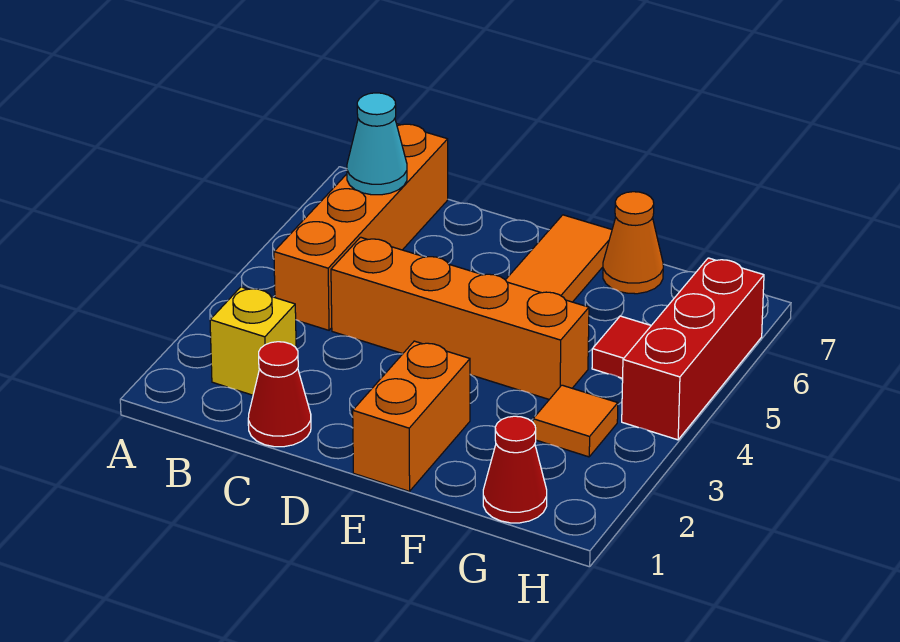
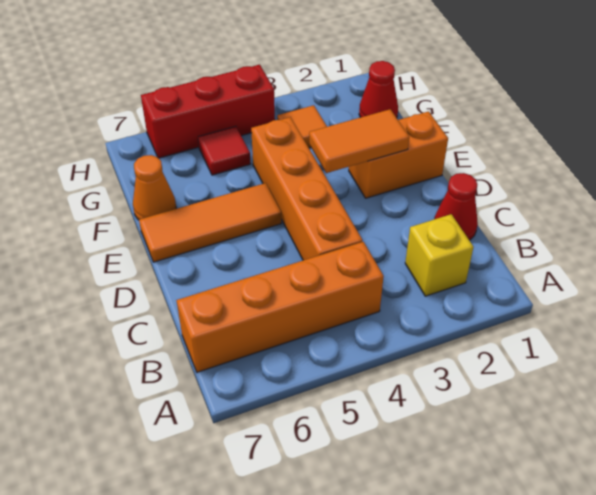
cyan cone B6 level 2 -> none
none -> orange tile E2:E3 level 2

